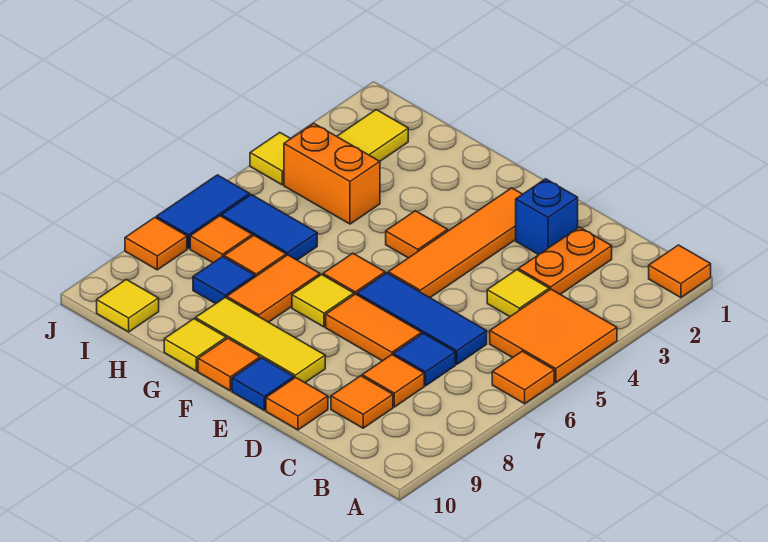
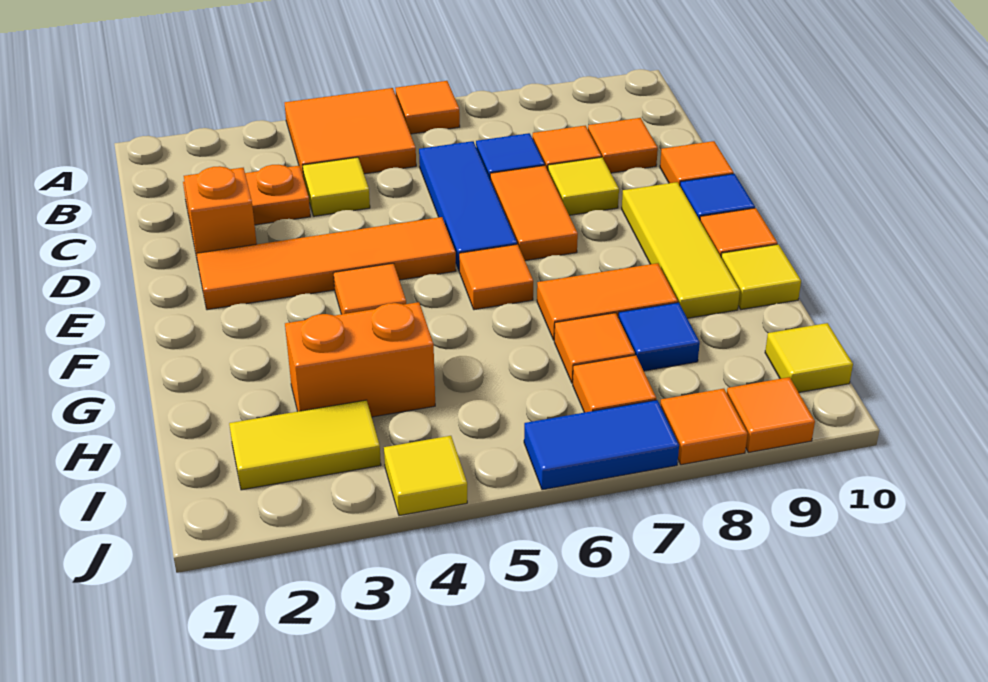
orange tile A1 level 1 -> orange tile J9 level 1
blue brick D2 level 1 -> orange brick D2 level 1
yellow tile F7 level 1 -> yellow tile D8 level 1
orange brick H4:I4 level 1 -> orange brick H3:H4 level 1
blue tile H6:I6 level 1 -> none

